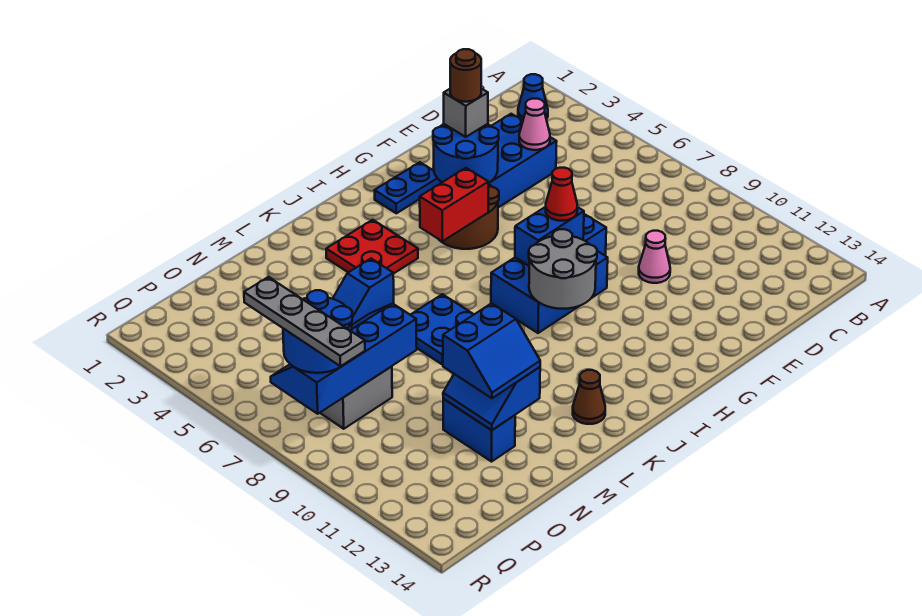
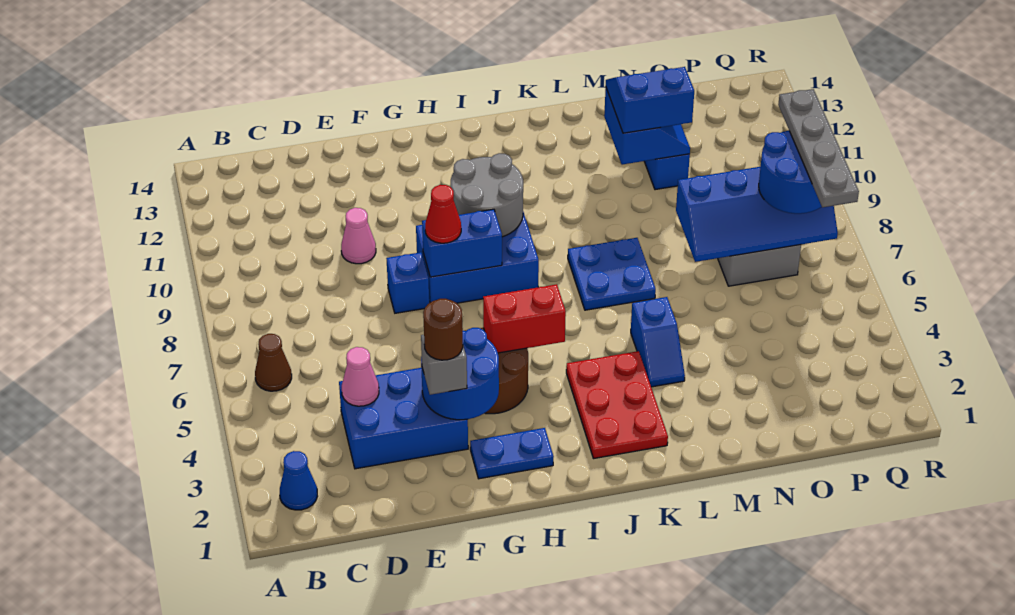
red plate J3:K4 level 1 -> red plate J2:K4 level 1
brown cone K13 level 1 -> brown cone B6 level 1
blue slope L5:M5 level 1 top L -> blue slope L4:L5 level 1 top 5

